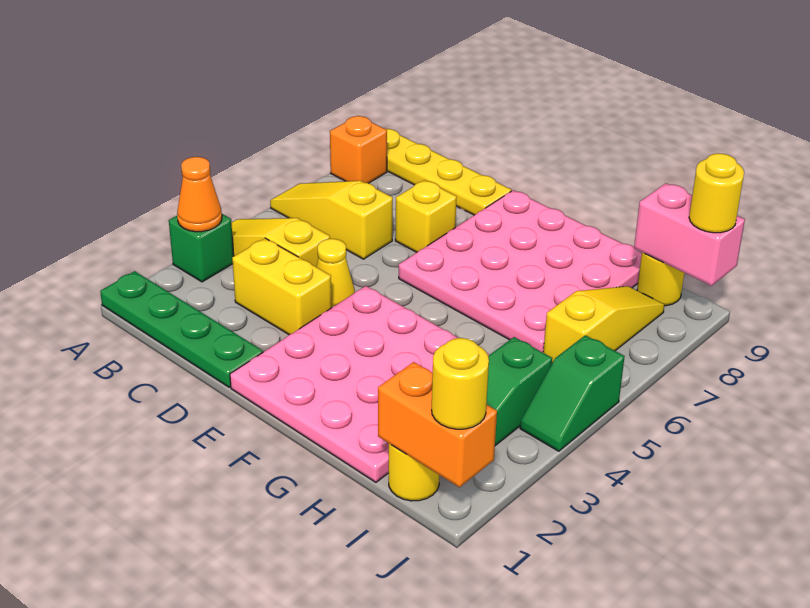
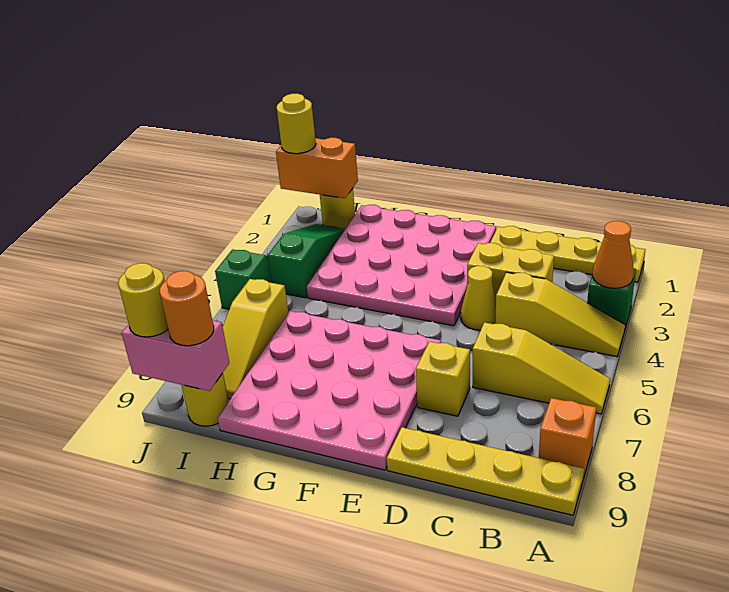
green plate A1:D1 level 1 -> yellow plate A1:D1 level 1
none -> orange round brick I9 level 3

